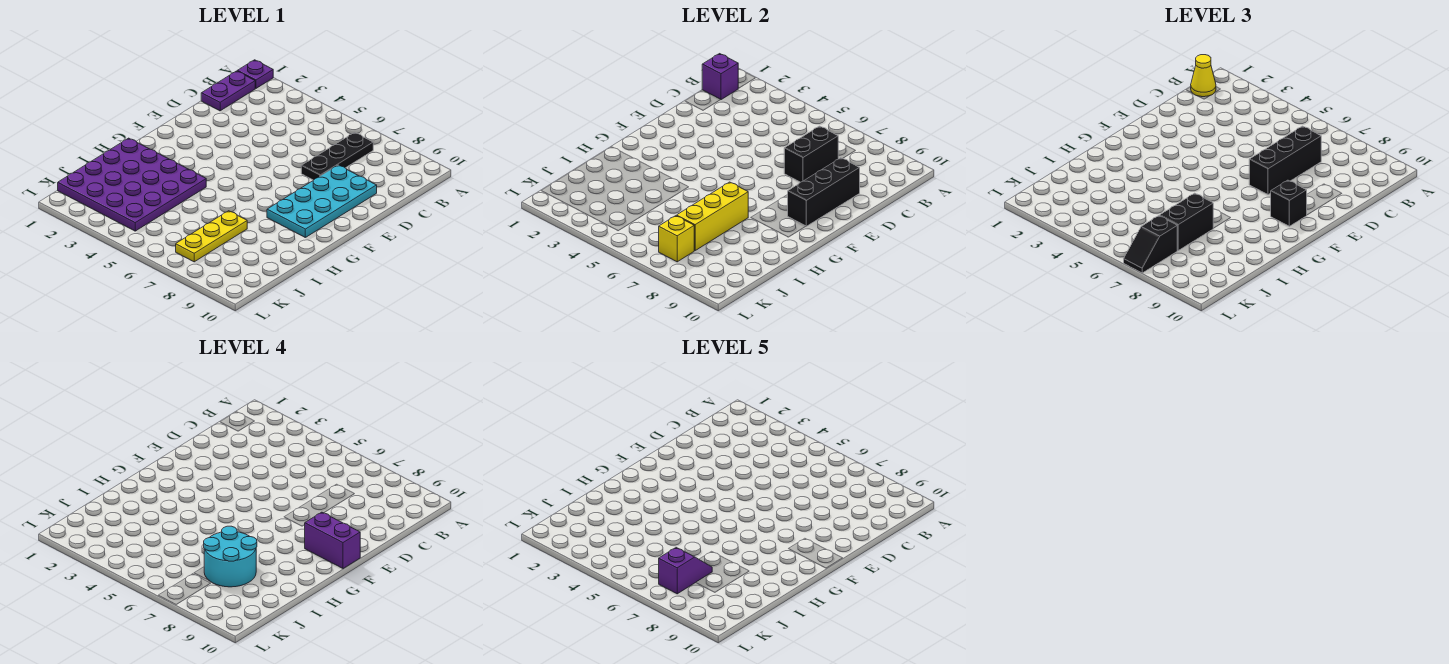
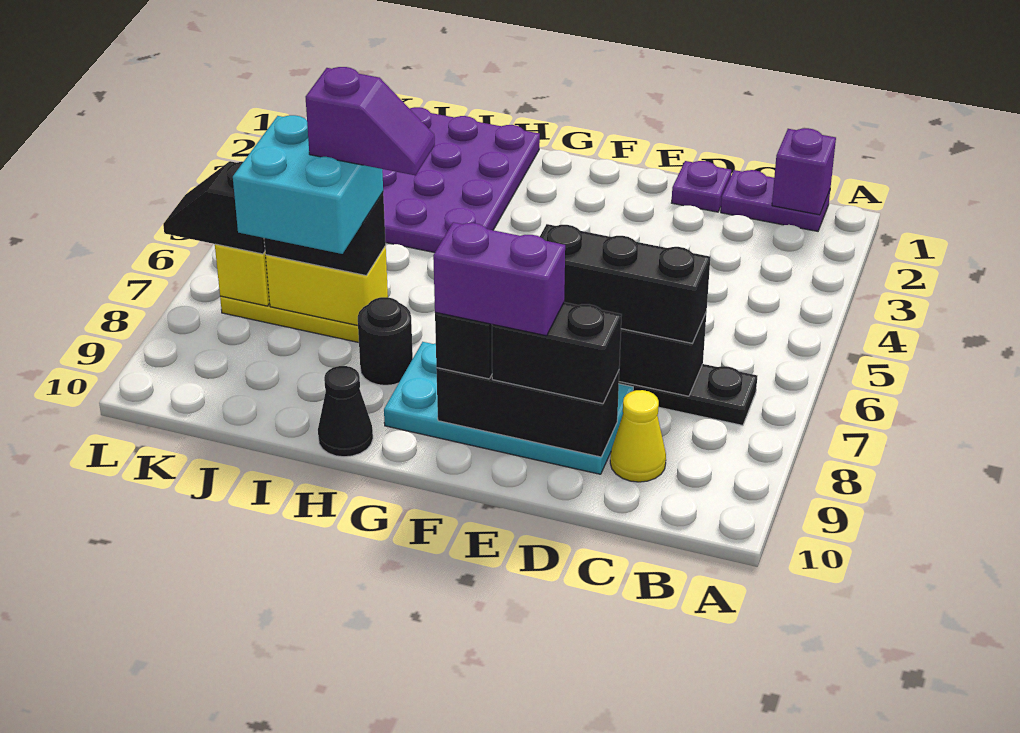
purple plate A1 level 1 -> purple plate D1 level 1
yellow cone B1 level 3 -> yellow cone C9 level 1
none -> black brick D9:E9 level 3
purple brick F9:F10 level 4 -> purple brick E9:F9 level 4
yellow brick H7:J7 level 2 -> yellow brick I7:J7 level 2
none -> black round brick H8 level 1
none -> black cone H10 level 1
cyan round brick I7:J8 level 4 -> cyan brick I7:J8 level 4
purple slope J7:K7 level 5 top K -> purple slope H7:I7 level 5 top I

